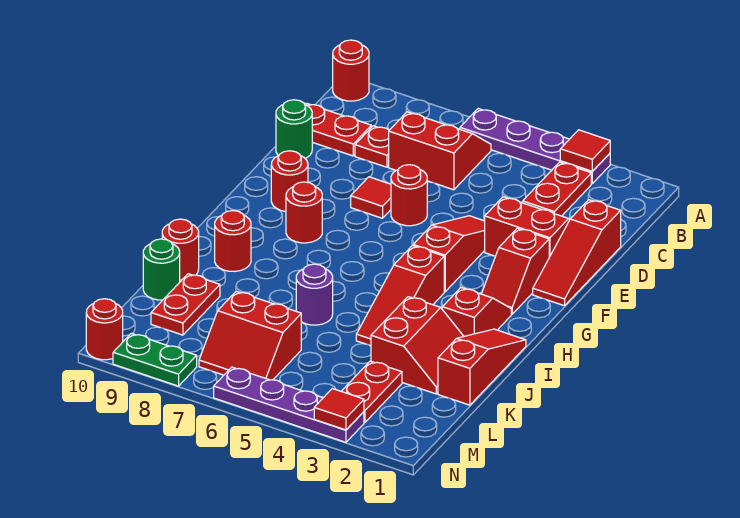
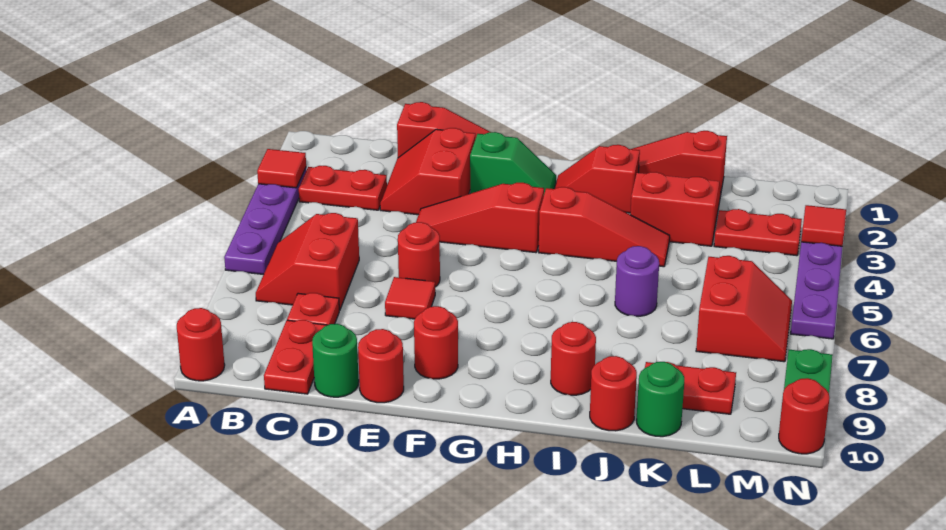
red slope F2:G2 level 1 top F -> green slope F2:G2 level 1 top F
red round brick G8 level 1 -> red round brick E10 level 1

